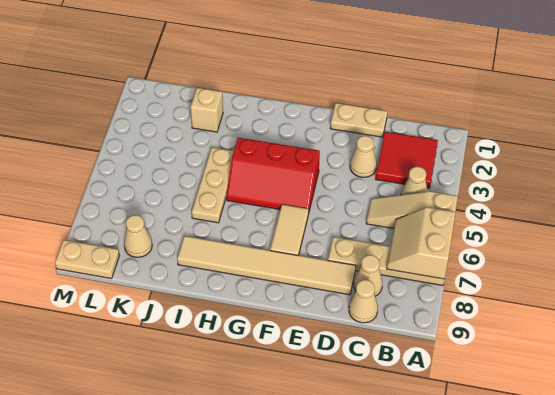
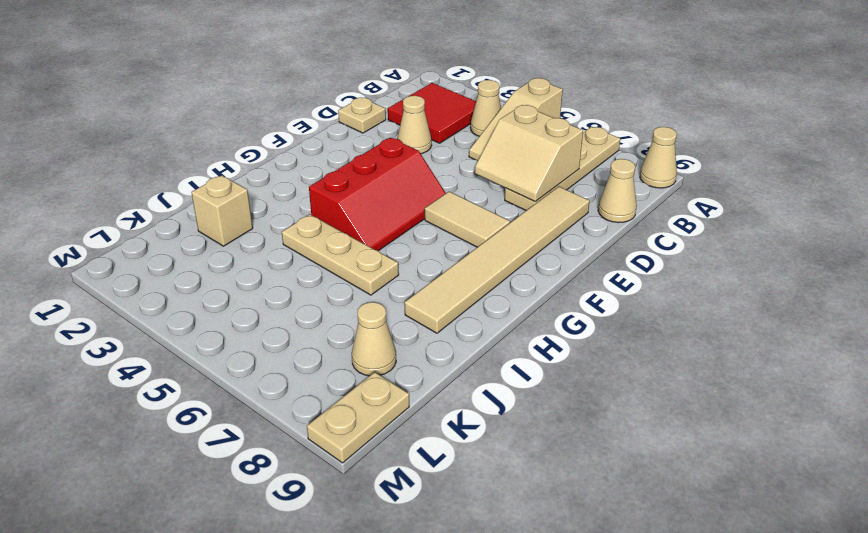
tan slope A6:B7 level 2 top A -> tan slope C6:D7 level 2 top C
tan cone C8 level 1 -> tan cone A9 level 1
tan plate D1:E1 level 1 -> tan plate D1 level 1

